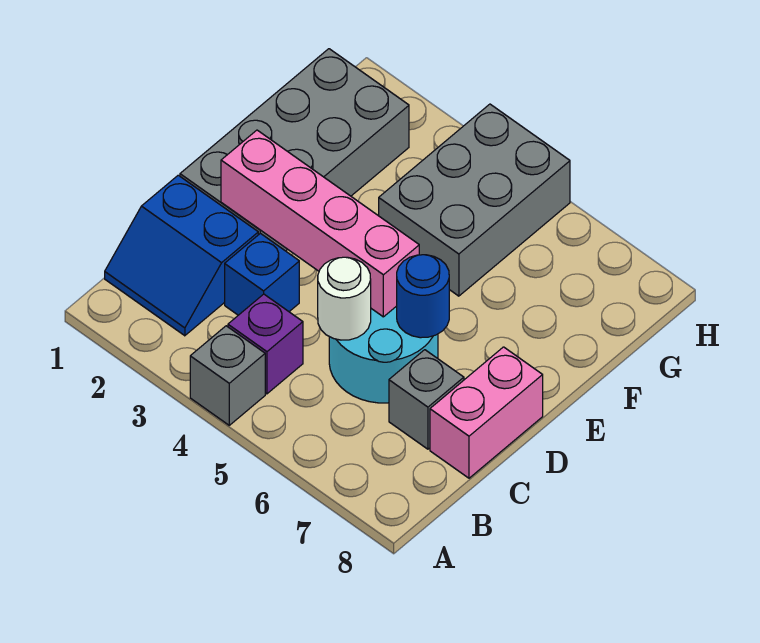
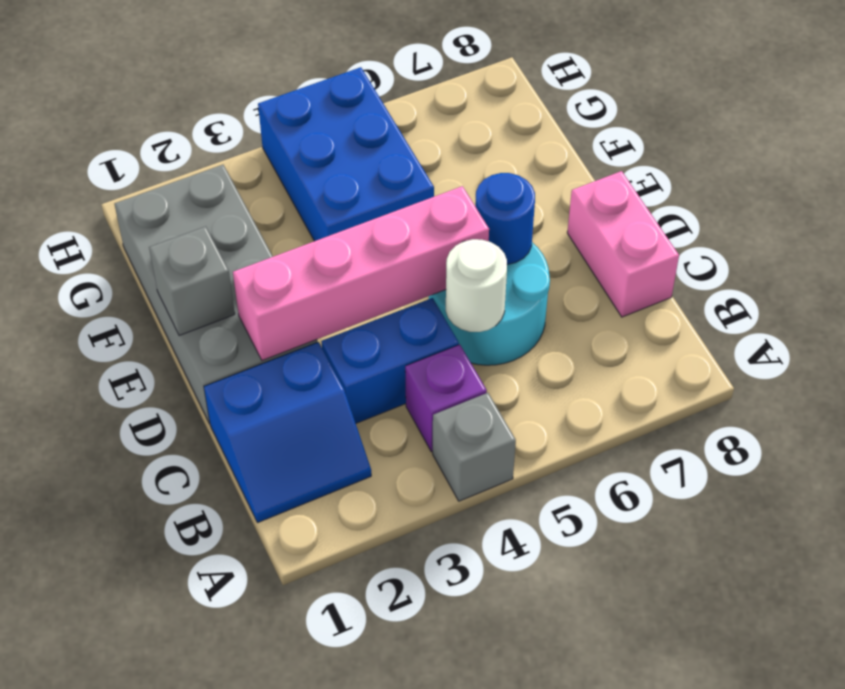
blue brick C3 level 1 -> blue brick C3:C4 level 1
grey brick C7 level 1 -> grey brick E1 level 2
grey brick F4:H5 level 1 -> blue brick F4:H5 level 1

